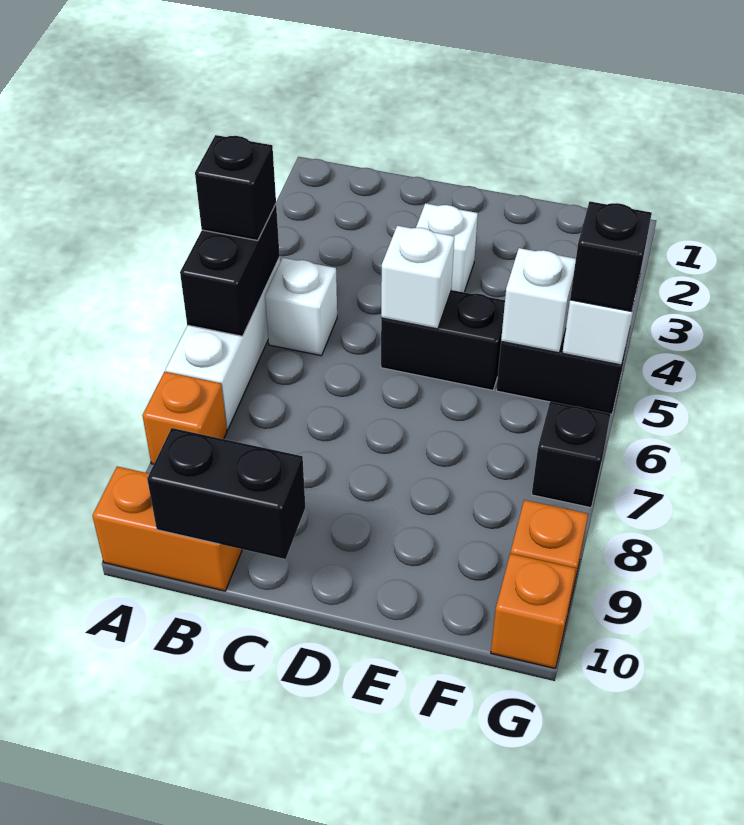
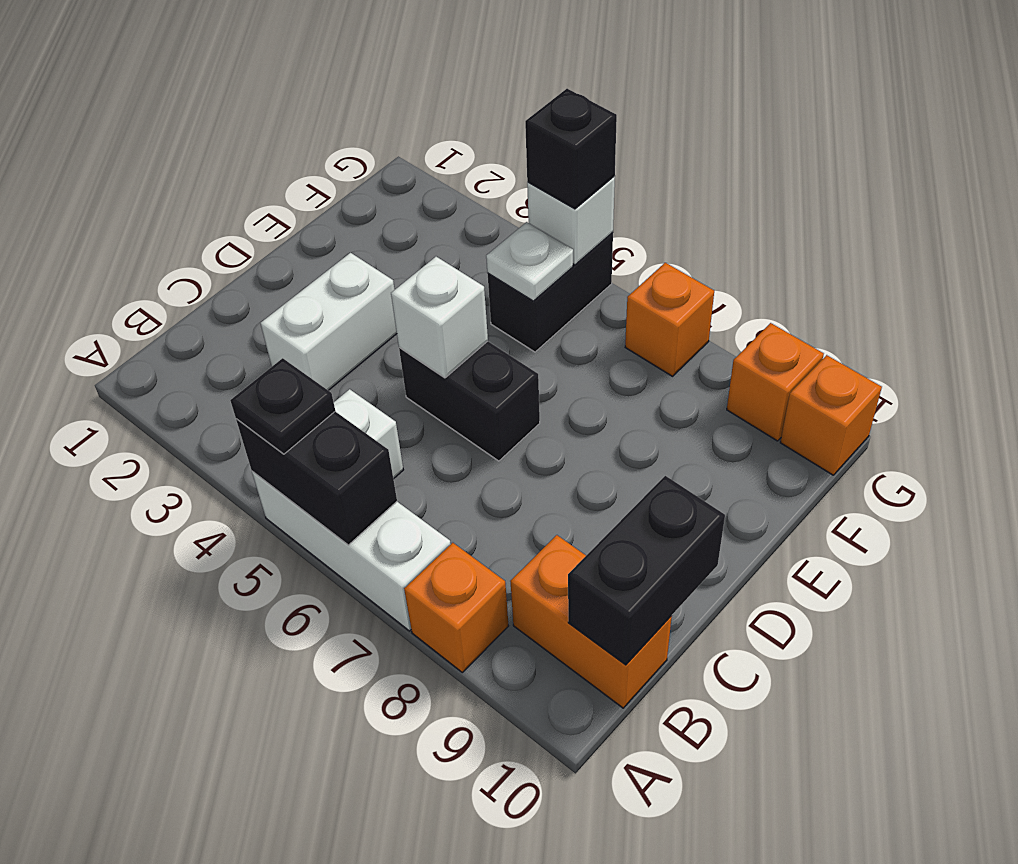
black brick A5 level 3 -> black plate A5 level 3
orange brick A10:B10 level 1 -> orange brick B9:B10 level 1
white brick D3 level 1 -> white brick C3:D3 level 1
black brick D5:E5 level 1 -> black brick D5:D6 level 1
white brick F5 level 2 -> white plate F5 level 2
black brick G7 level 1 -> orange brick G7 level 1

